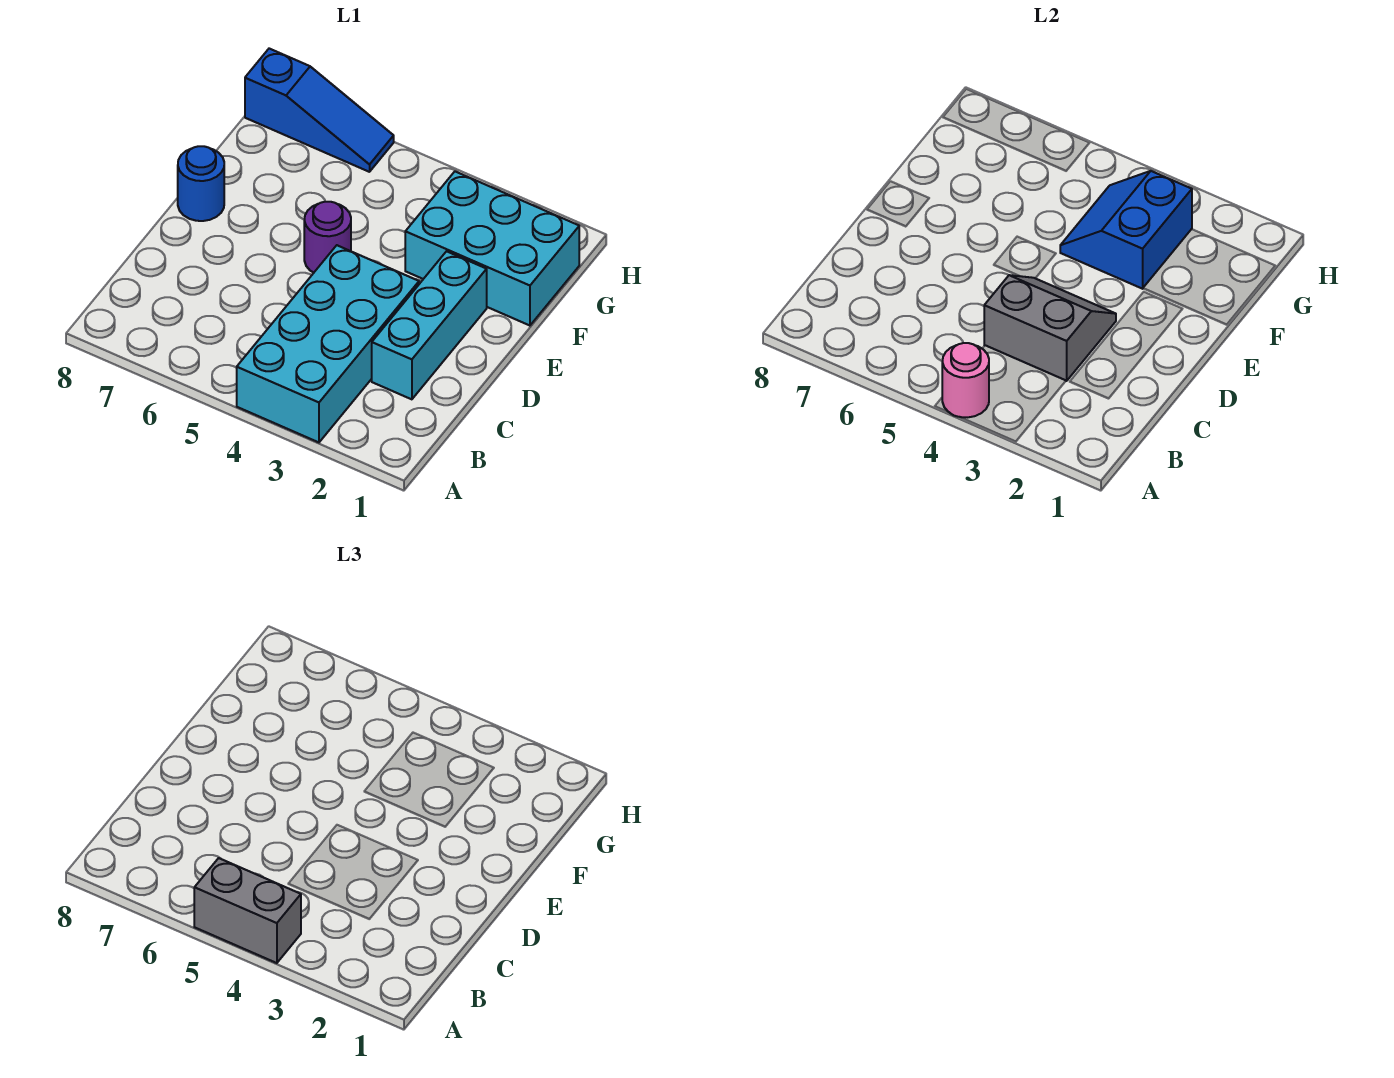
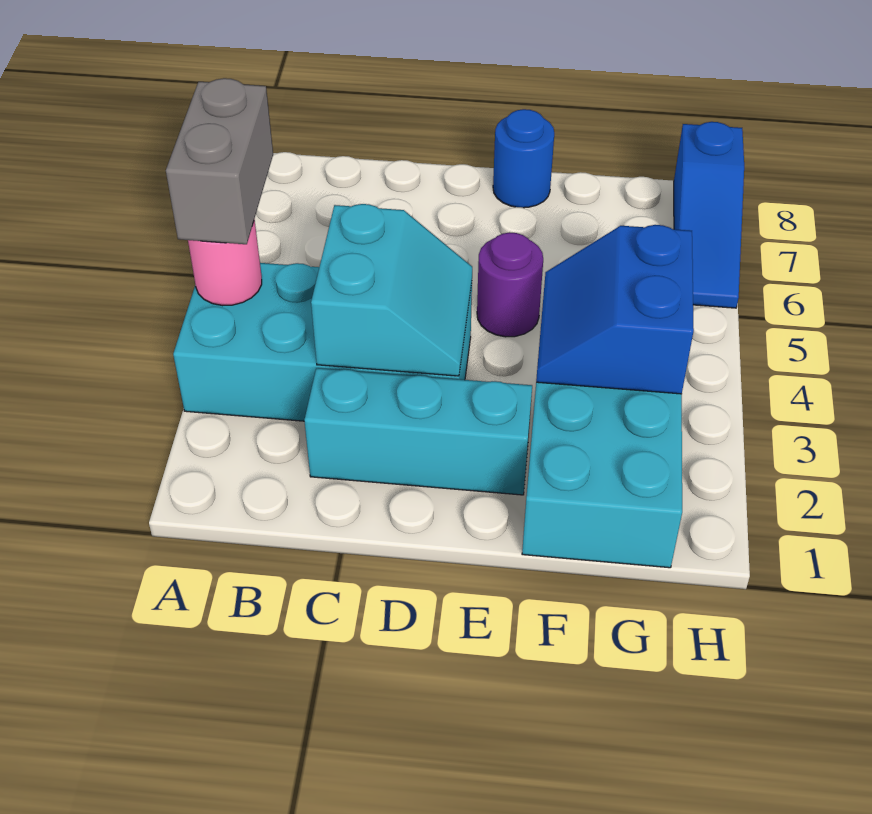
grey slope C3:D4 level 2 top C -> cyan slope C3:D4 level 2 top C
blue slope F3:G4 level 2 top 3 -> blue slope F3:G4 level 2 top G

